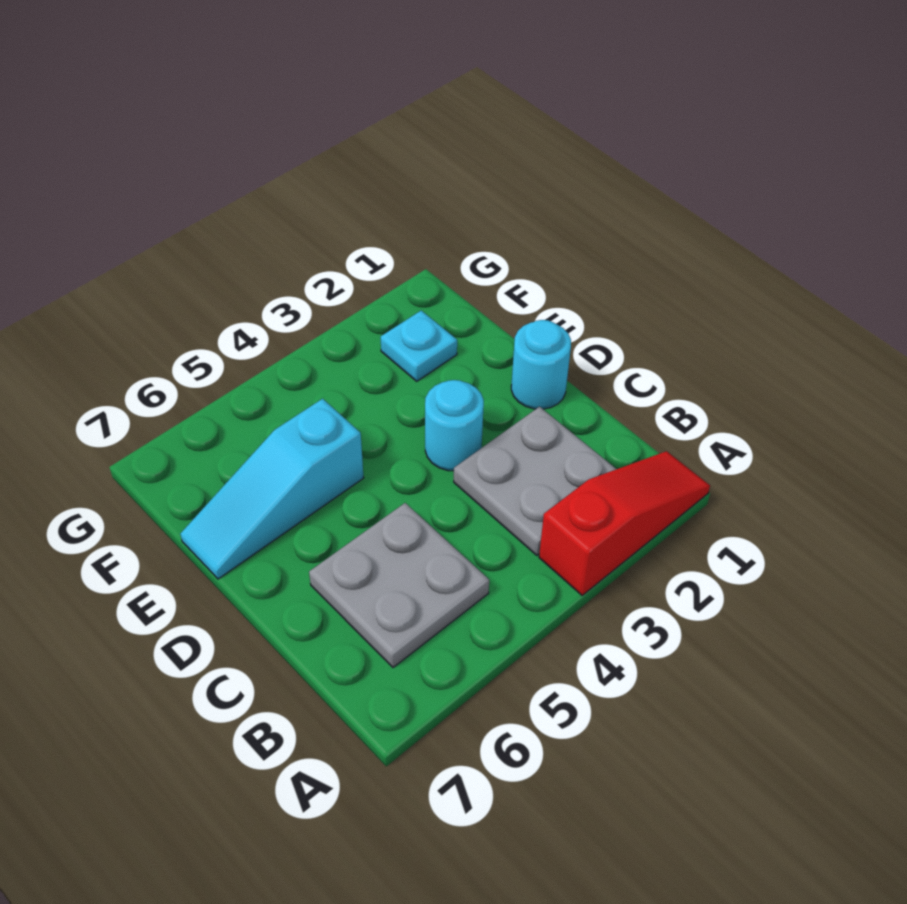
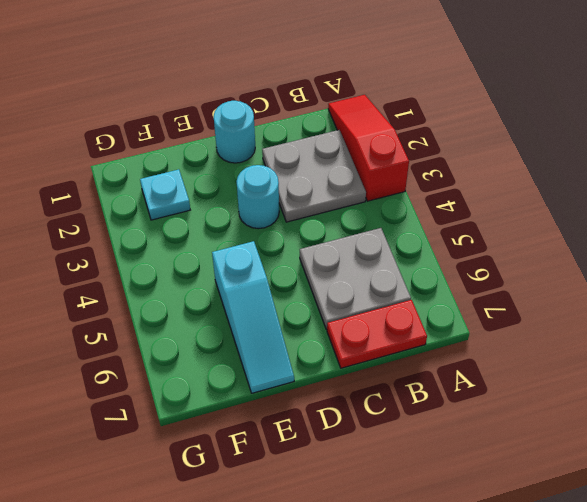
none -> red plate B7:C7 level 1

